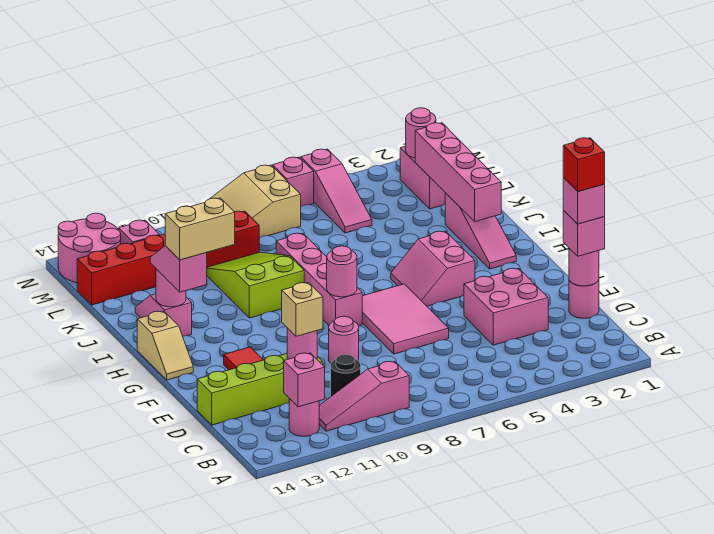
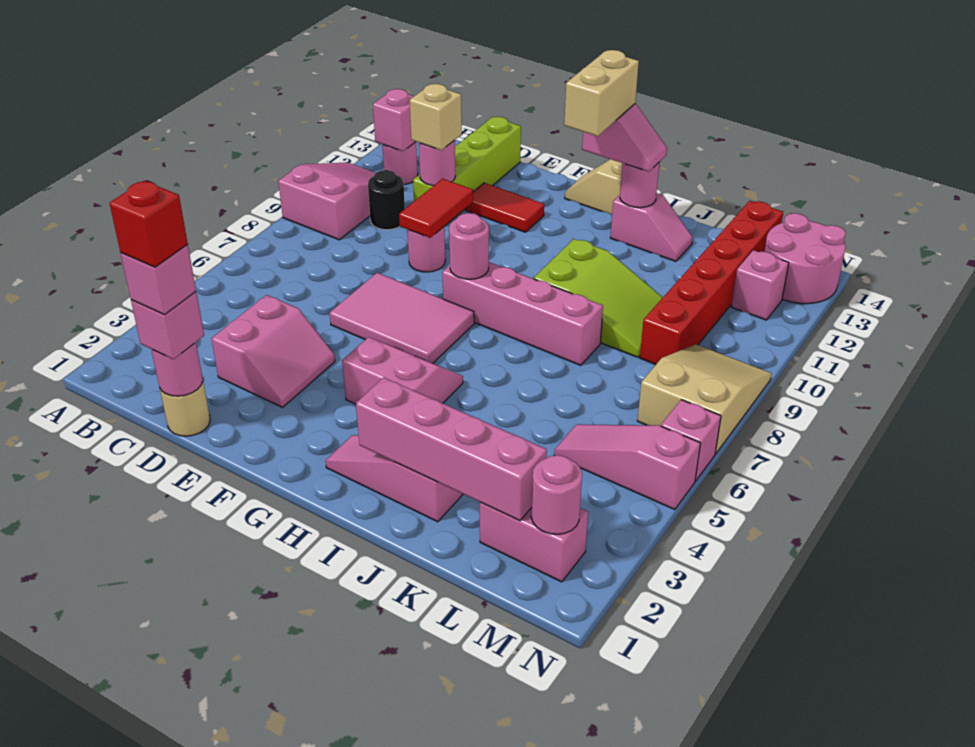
pink slope B9:B11 level 1 top 9 -> pink slope A9:B11 level 1 top 9
pink round brick D1 level 1 -> tan round brick D1 level 1
pink brick D3:E4 level 1 -> pink slope D3:E4 level 1 top D
none -> red tile E9:E10 level 2

